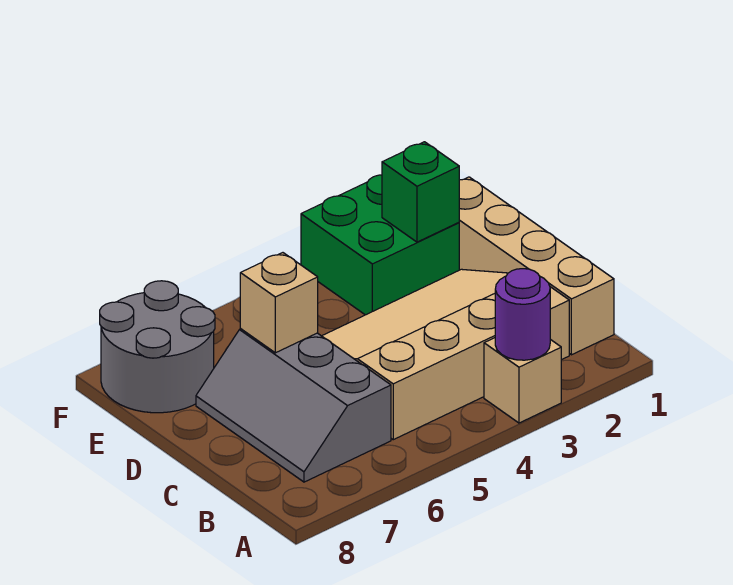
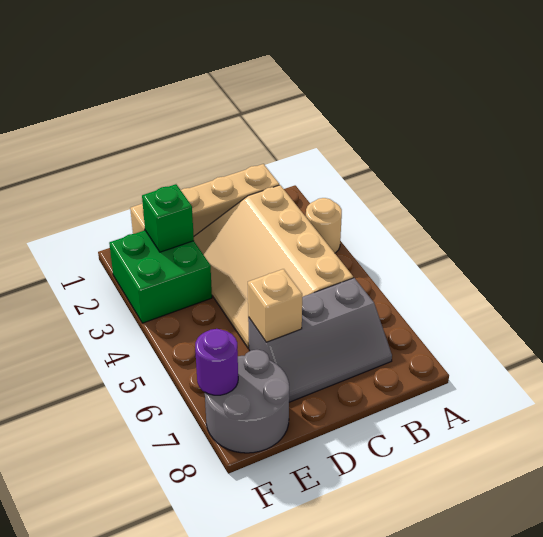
tan brick A3 level 1 -> tan round brick A3 level 1
purple round brick A3 level 2 -> purple round brick F7 level 2

